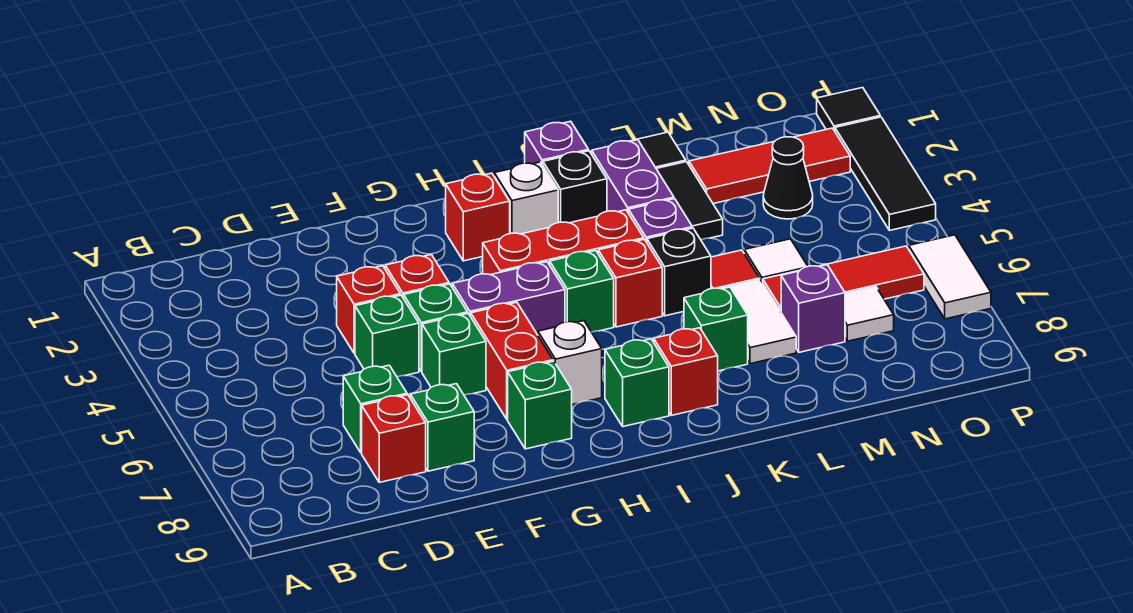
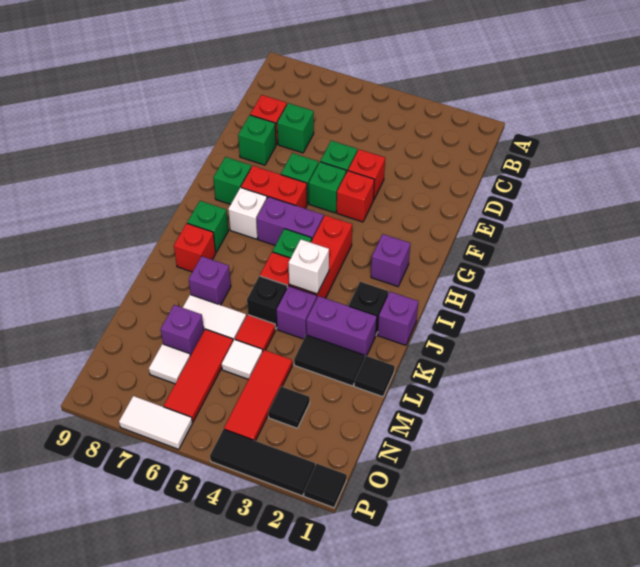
purple brick G5:H5 level 1 -> purple brick H5:H6 level 1
red brick H2 level 1 -> purple brick H2 level 1
white brick I2 level 1 -> white brick J4 level 2
green brick K7 level 1 -> purple brick K7 level 1
red tile M2:O2 level 1 -> red tile M4:O4 level 1
black cone N3 level 1 -> black tile N3 level 1

